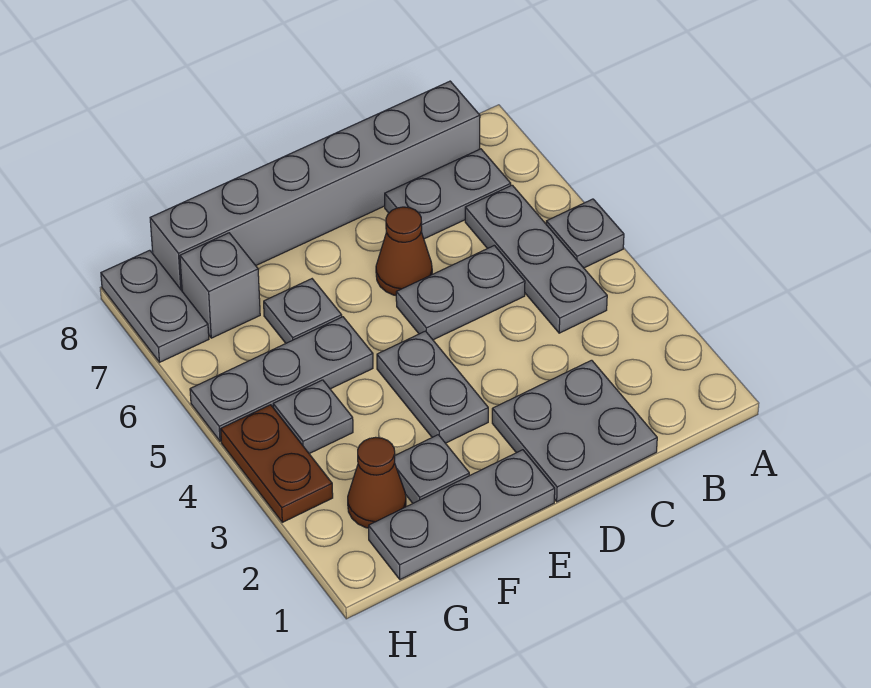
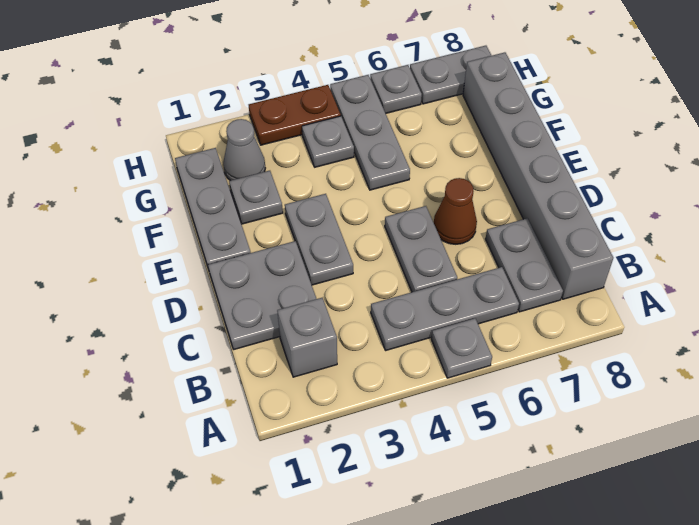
grey plate E3:E4 level 1 -> grey plate D3:E3 level 1
grey plate F6 level 1 -> grey plate H6 level 1
brown cone G2 level 1 -> grey cone G2 level 1
grey brick G7 level 1 -> grey brick B2 level 1

